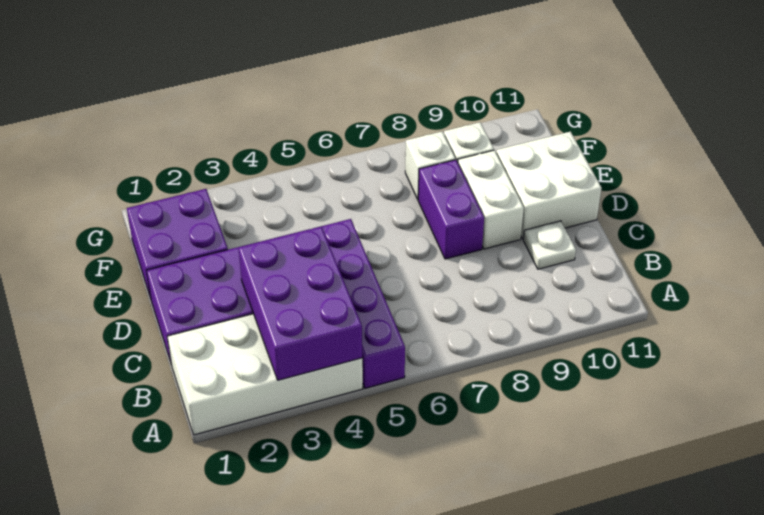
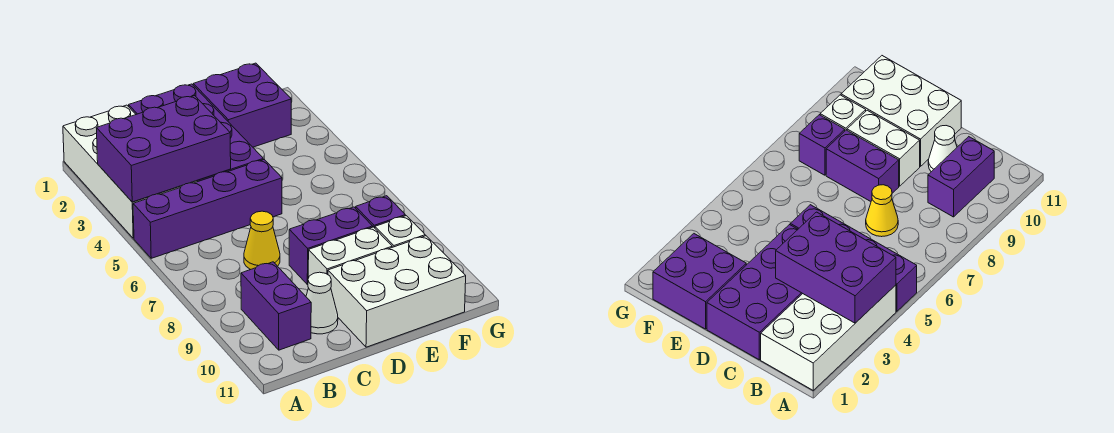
none -> purple brick B9:B10 level 1
none -> yellow cone C7 level 1
white plate C10 level 1 -> white cone C10 level 1
white brick D10:E11 level 1 -> white brick D10:F11 level 1
white brick F8 level 1 -> purple brick F8 level 1

